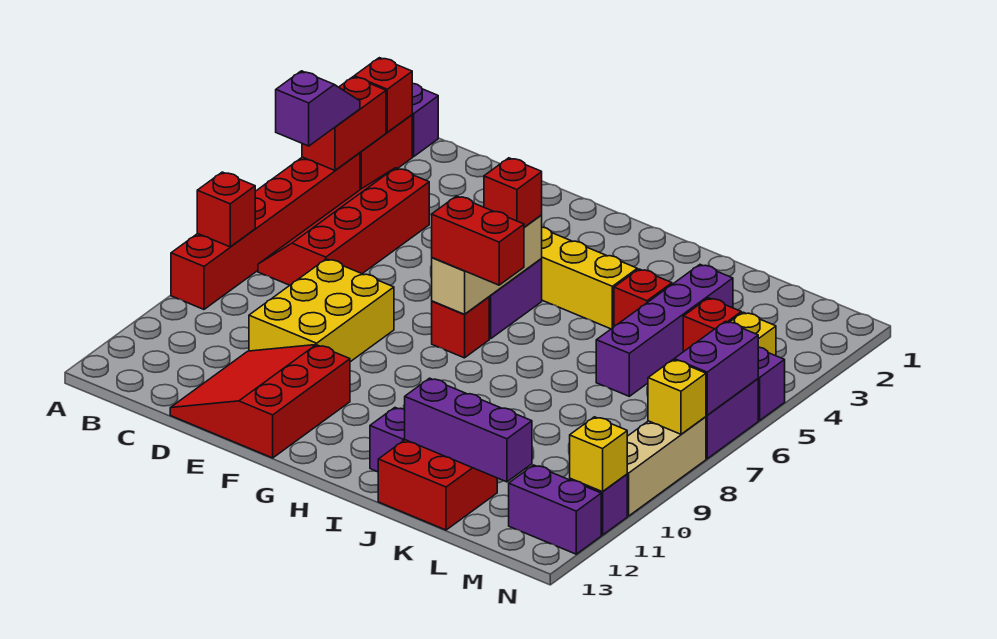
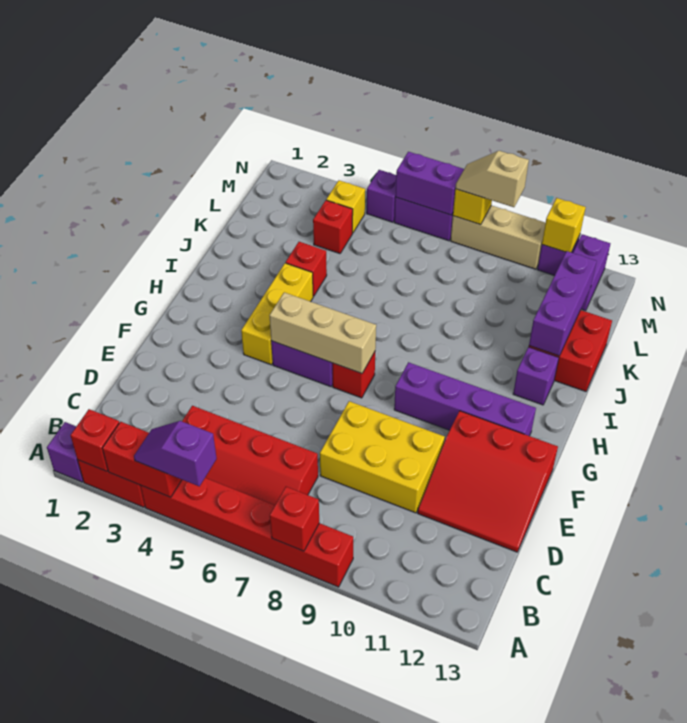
red brick G5 level 3 -> none
red brick G7:H7 level 3 -> none
purple brick K3:K6 level 1 -> purple brick G9:G12 level 1
none -> tan slope N8:N9 level 3 top 9

